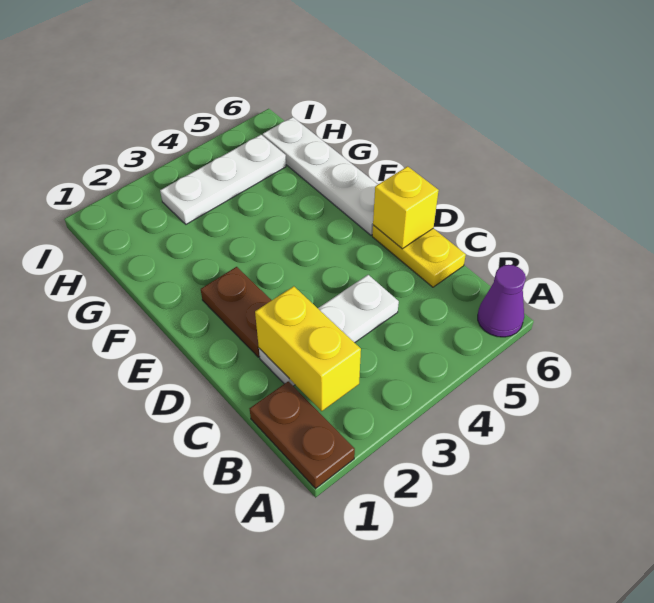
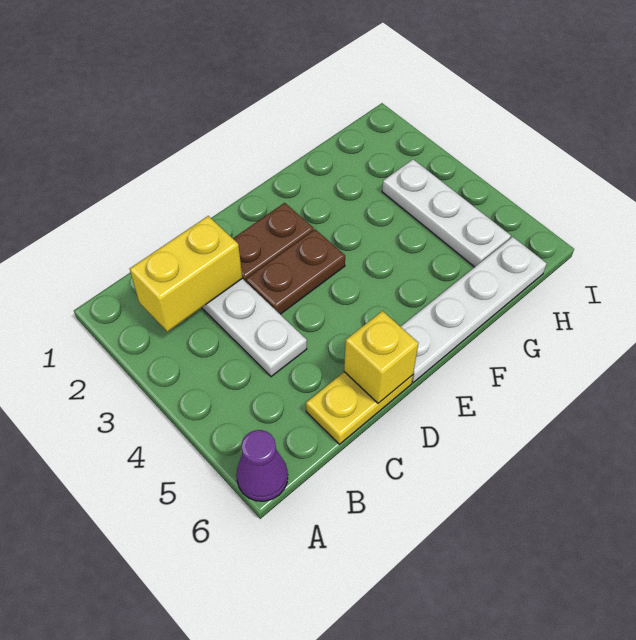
brown plate A1:B1 level 1 -> brown plate D3:E3 level 1

